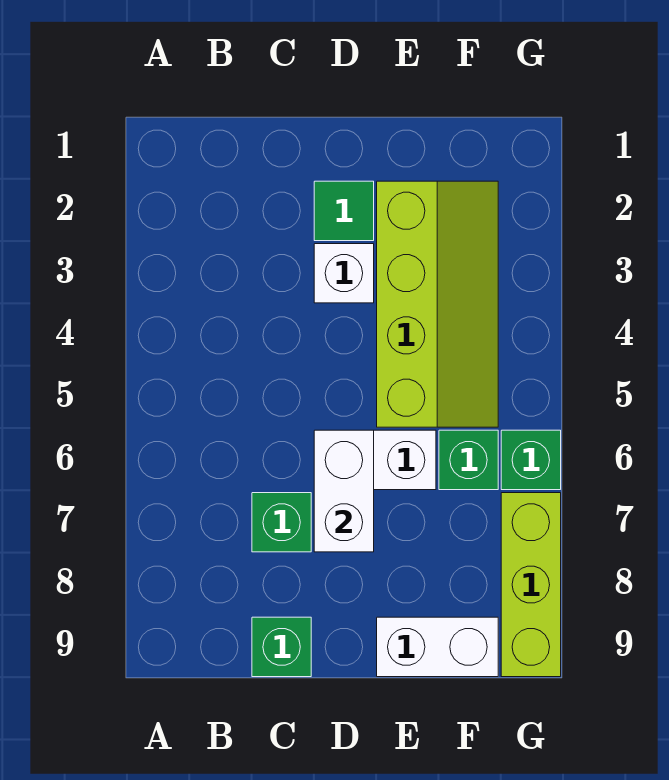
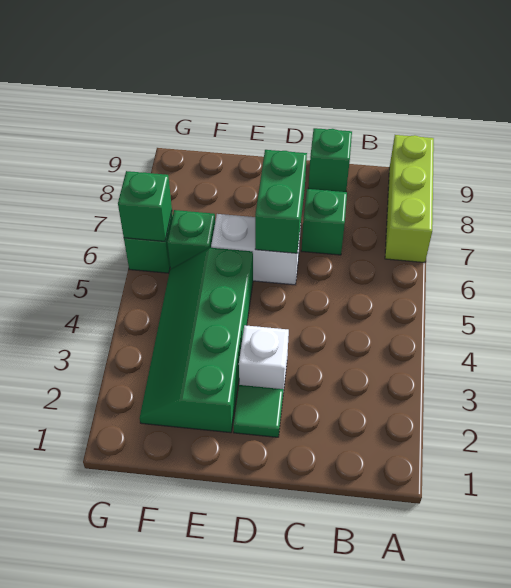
white brick D6:D7 level 2 -> green brick D6:D7 level 2
lime slope E2:F5 level 1 top E -> green slope E2:F5 level 1 top E
white brick E9:F9 level 1 -> none
none -> green brick G6 level 2
lime brick G7:G9 level 1 -> lime brick A7:A9 level 1

